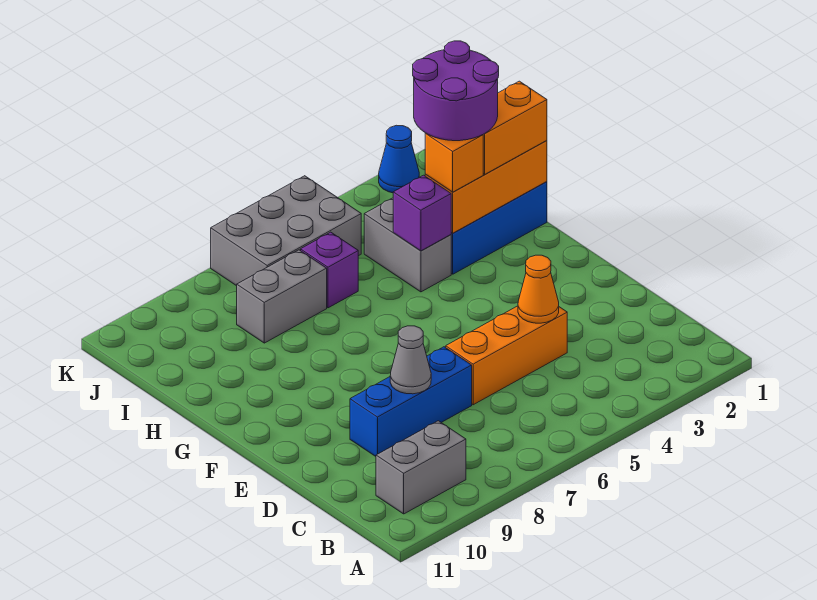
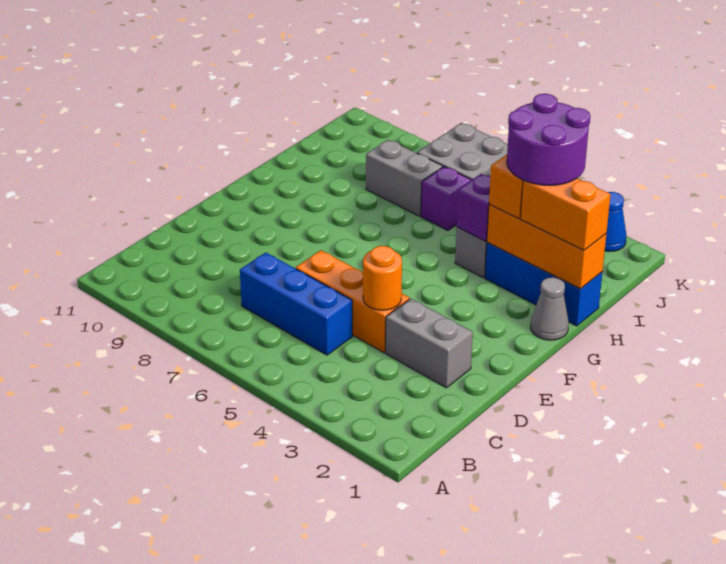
grey brick B9:B10 level 1 -> grey brick D2:D3 level 1
orange cone D4 level 2 -> orange round brick D4 level 2
blue brick D7:D9 level 1 -> blue brick C5:C7 level 1
grey cone D8 level 2 -> grey cone G1 level 1

